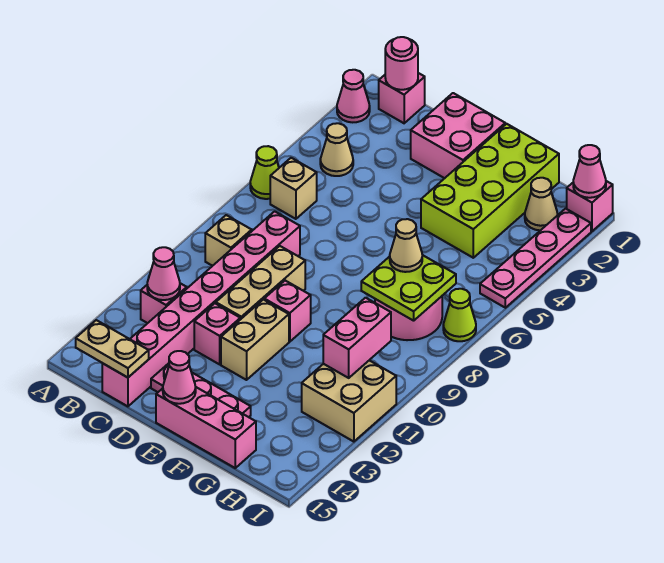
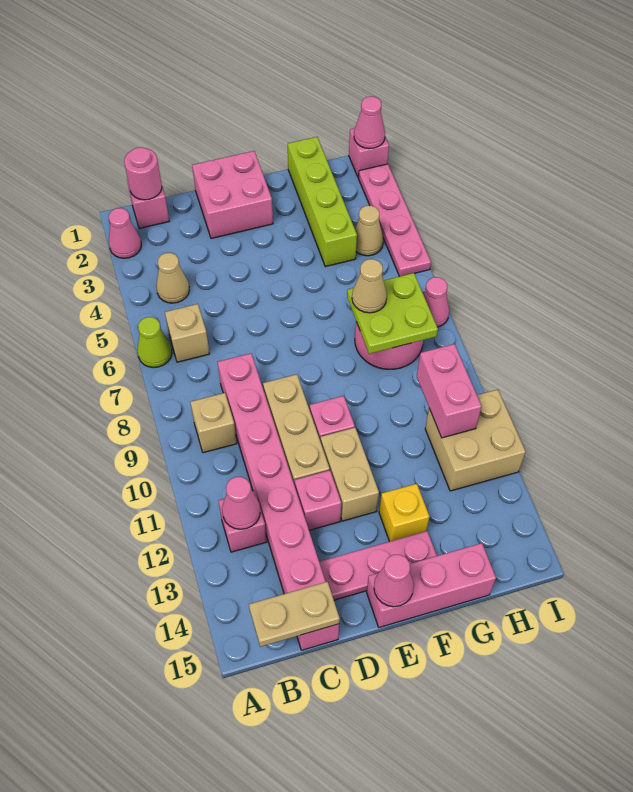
lime brick F1:G4 level 1 -> lime brick G1:G4 level 1
none -> yellow brick F13 level 1
tan cone H2 level 1 -> tan cone H4 level 1
lime cone I7 level 1 -> pink cone I7 level 1

